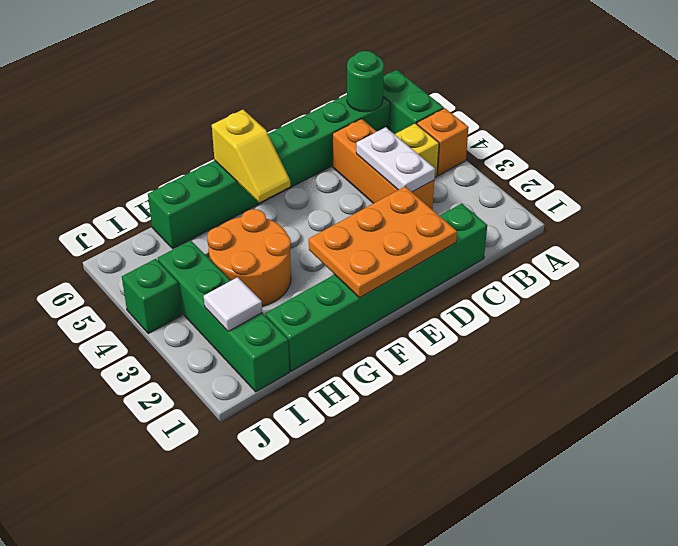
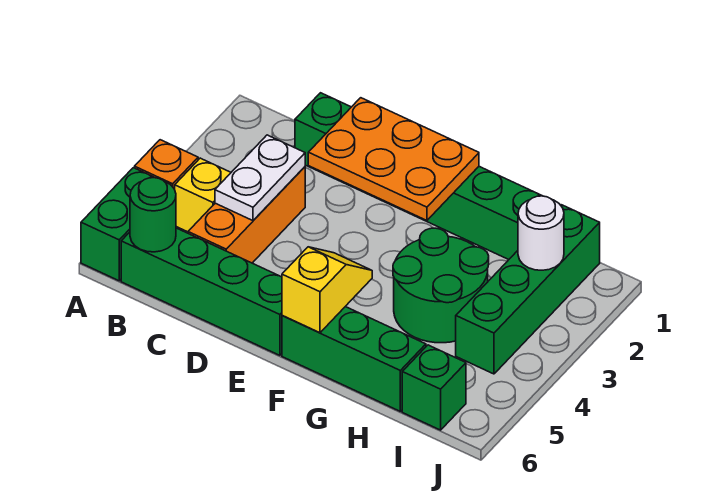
orange round brick G3:H4 level 1 -> green round brick G3:H4 level 1
white tile I2 level 2 -> white round brick I2 level 2
green brick J4 level 1 -> green brick I6 level 1

